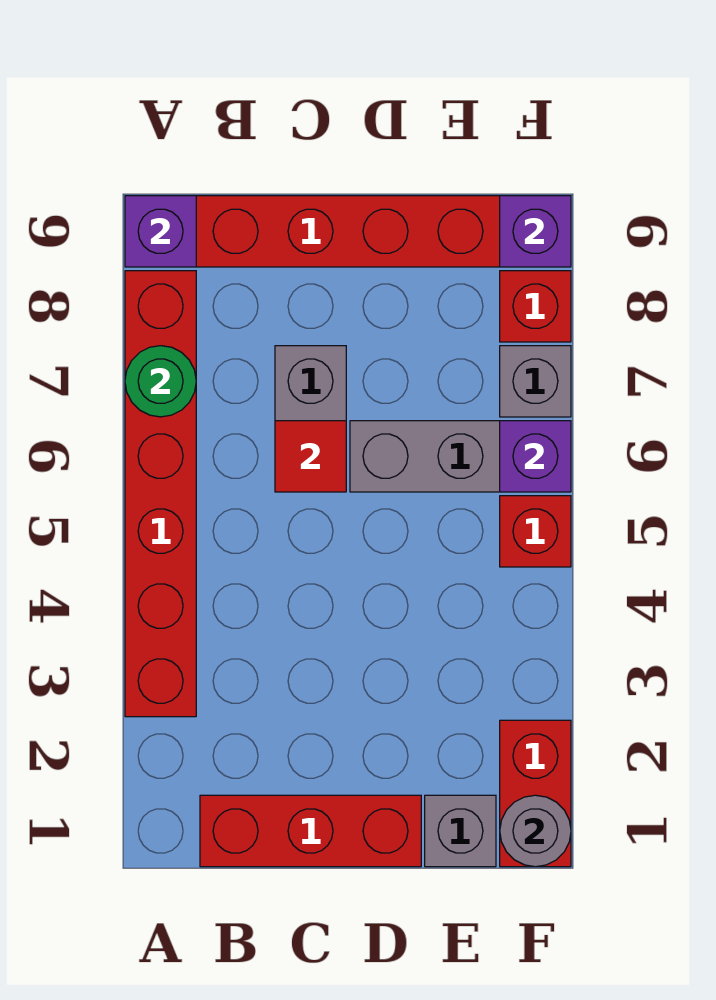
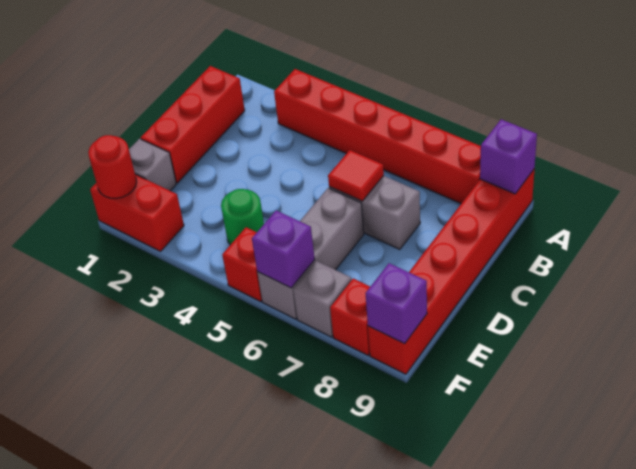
green round brick A7 level 2 -> green round brick E4 level 1
grey round brick F1 level 2 -> red round brick F1 level 2

